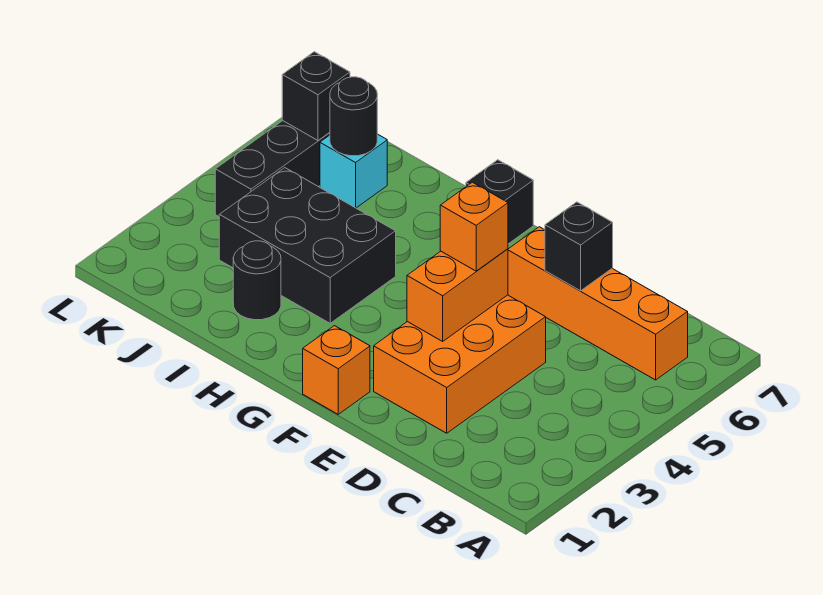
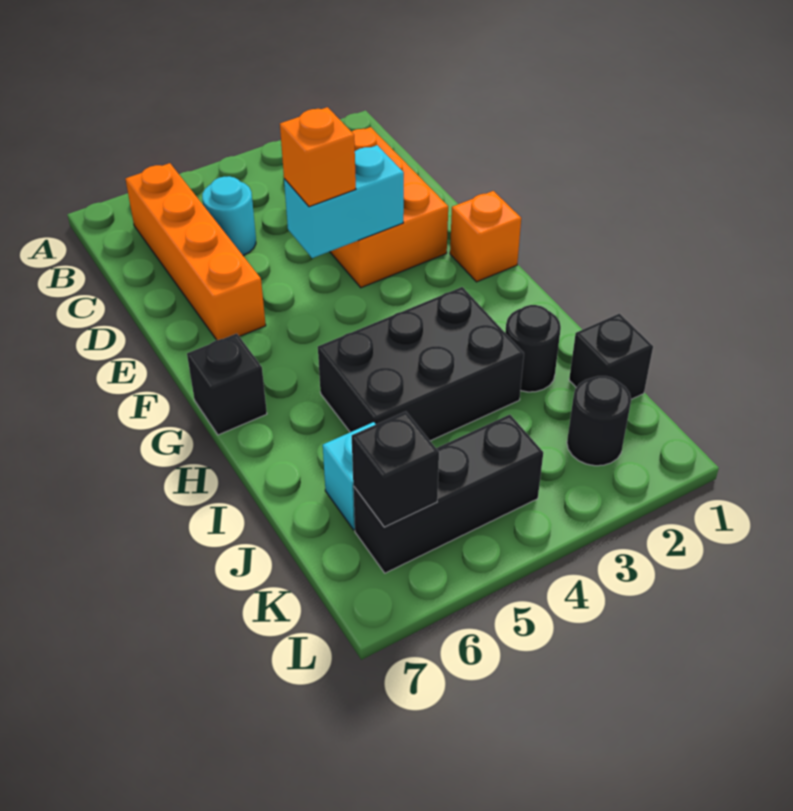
none -> cyan round brick C5 level 1
orange brick D2:E4 level 1 -> orange brick C2:E3 level 1
black brick D6 level 2 -> black brick J1 level 1
orange brick E3:E4 level 2 -> cyan brick E3:E4 level 2
black brick H3:J4 level 1 -> black brick H3:I5 level 1
black round brick J6 level 2 -> black round brick K2 level 1

